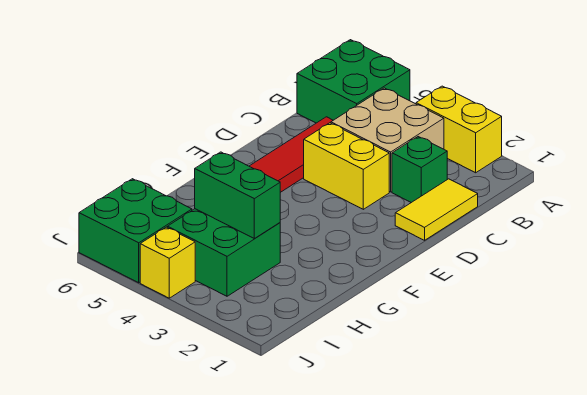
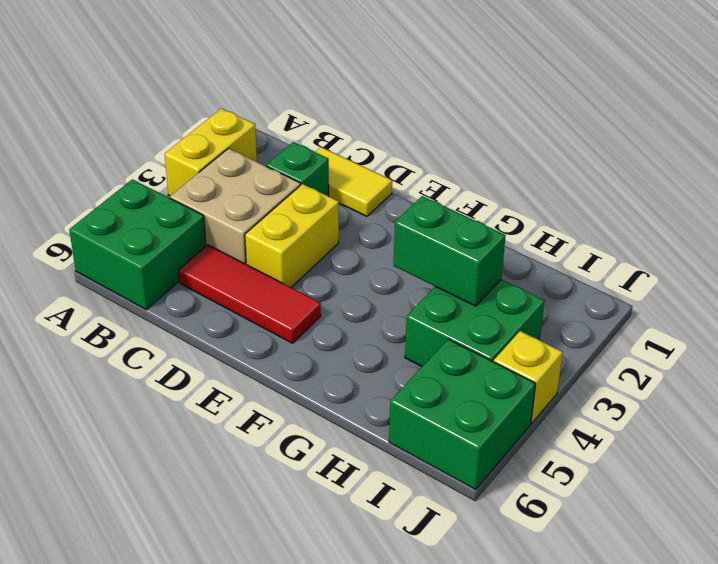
green brick H3:H4 level 2 -> green brick G3:H3 level 2

